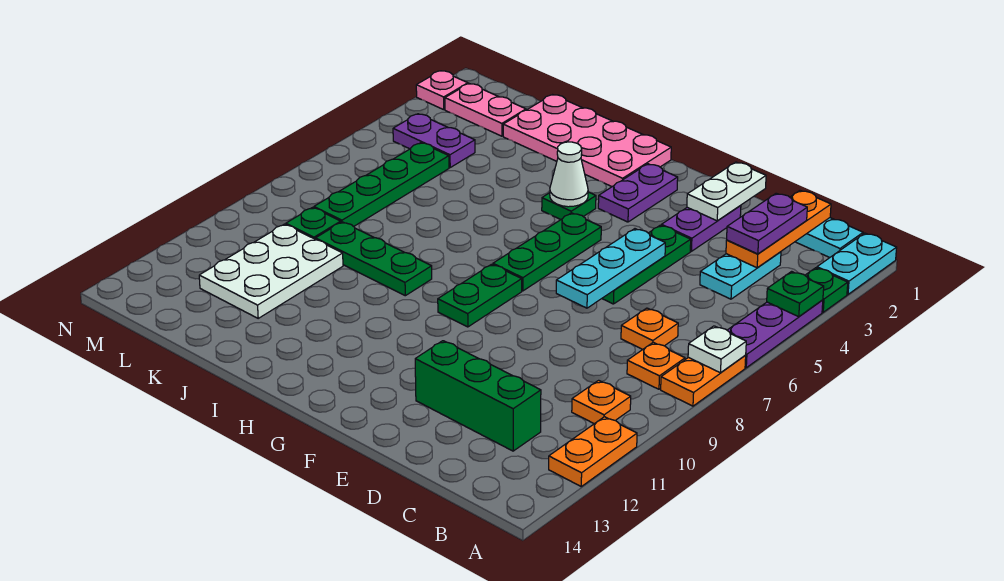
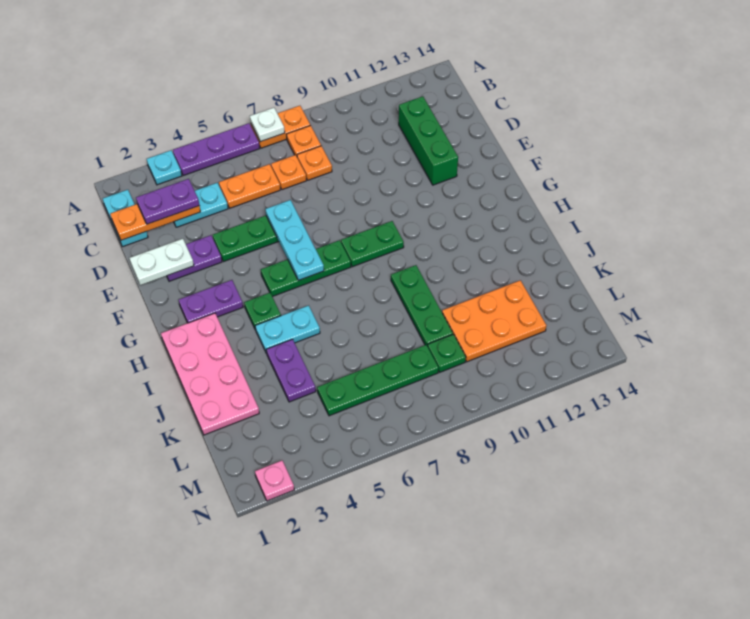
cyan plate A1:A2 level 1 -> cyan plate I4:I5 level 1
green plate A3 level 1 -> cyan plate A3 level 1
green plate A4 level 2 -> none
orange plate A11:A12 level 1 -> orange plate C5:C6 level 1
orange plate B10 level 1 -> orange plate C8 level 1
cyan plate E5:E7 level 2 -> cyan plate E6:G6 level 2
white cone H4 level 2 -> none
white plate K10:L12 level 1 -> orange plate K10:L12 level 1
pink plate L2:M2 level 1 -> none
purple plate L4:M4 level 1 -> purple plate J4:K4 level 1

